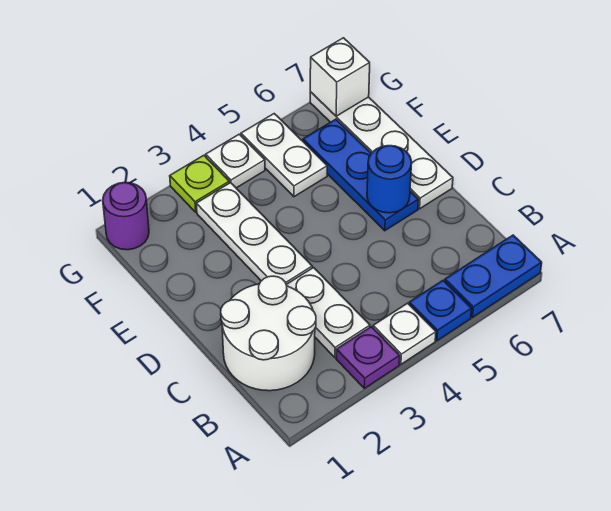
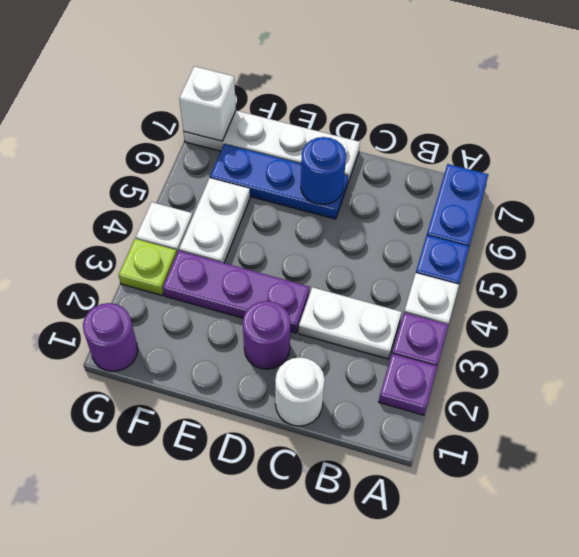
none -> purple plate A2 level 1
white round brick B1:C2 level 1 -> white round brick C1 level 1
none -> purple round brick D2 level 1
white plate D3:F3 level 1 -> purple plate D3:F3 level 1
white plate F5:G5 level 1 -> white plate F4:F5 level 1

